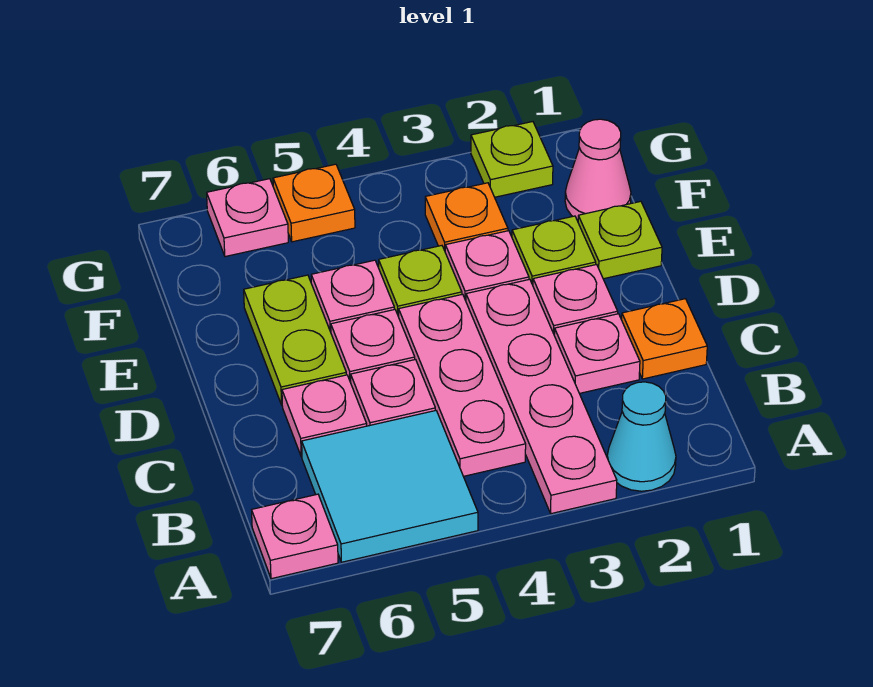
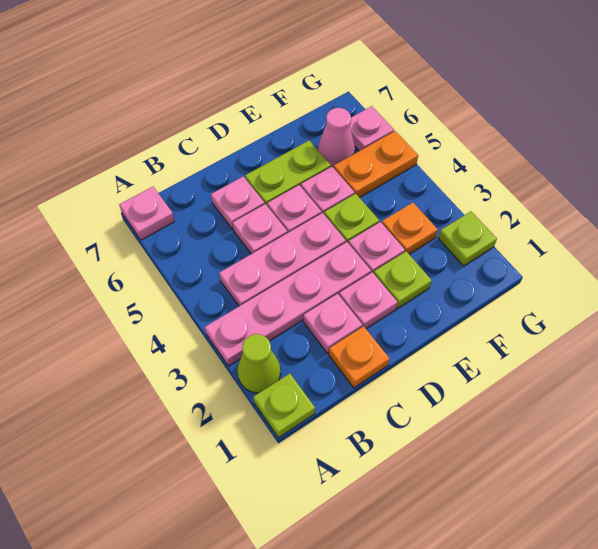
cyan cone A2 level 1 -> lime cone A2 level 1
cyan tile A5:B6 level 1 -> none
lime plate E1 level 1 -> lime plate A1 level 1
pink cone F1 level 1 -> pink cone F6 level 1
orange plate G5 level 1 -> orange plate F5:G5 level 1

